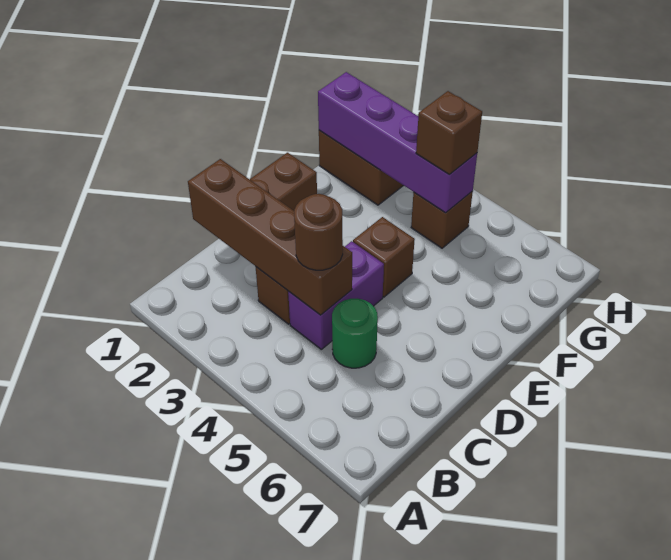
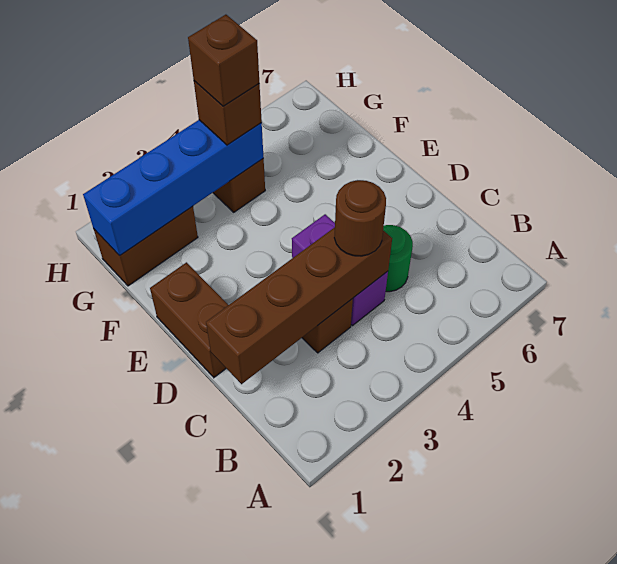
brown brick E4 level 1 -> brown brick G4 level 4
purple brick G1:G4 level 2 -> blue brick G1:G4 level 2

